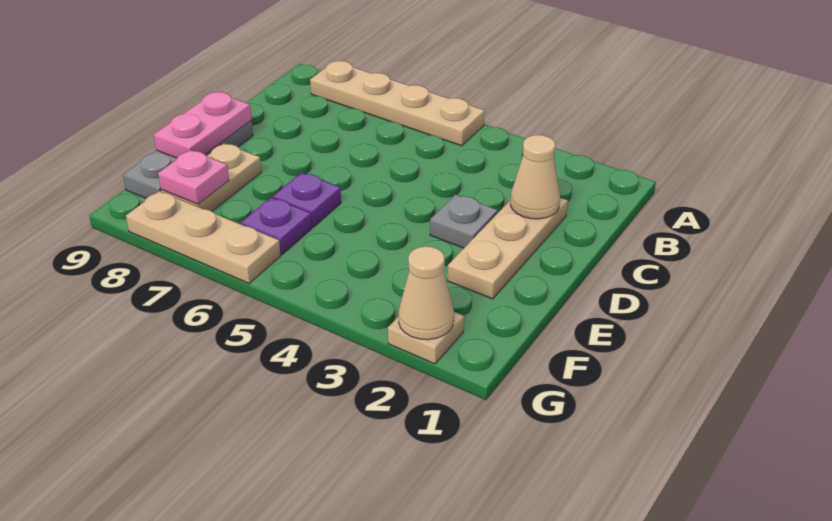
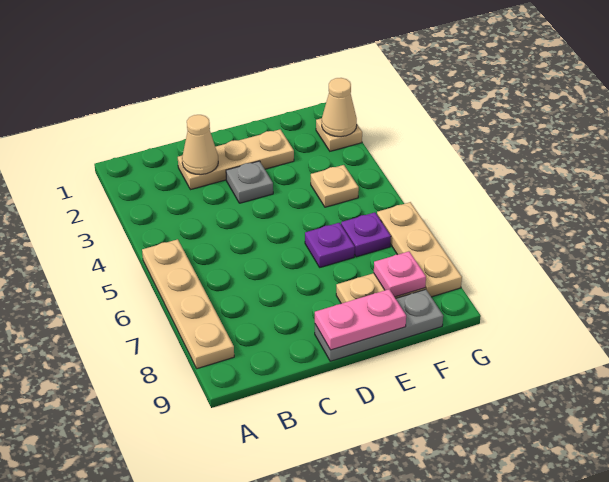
none -> tan plate F4 level 1

